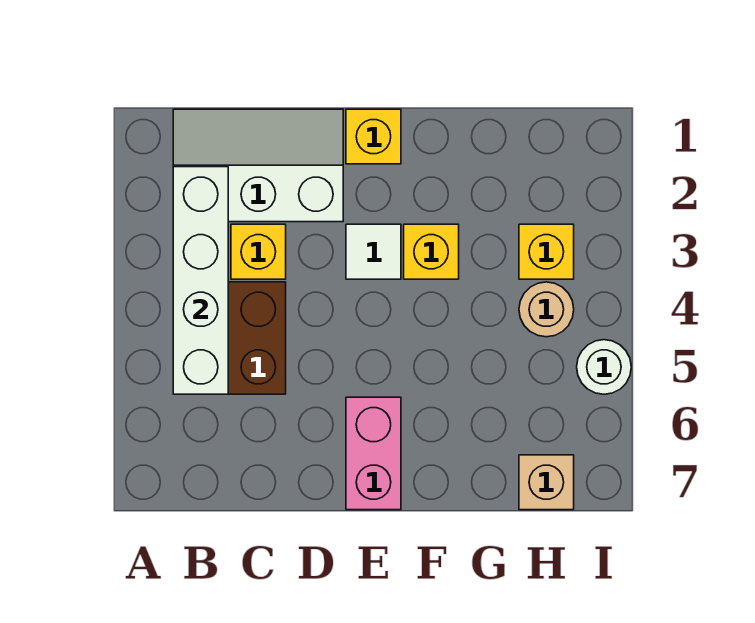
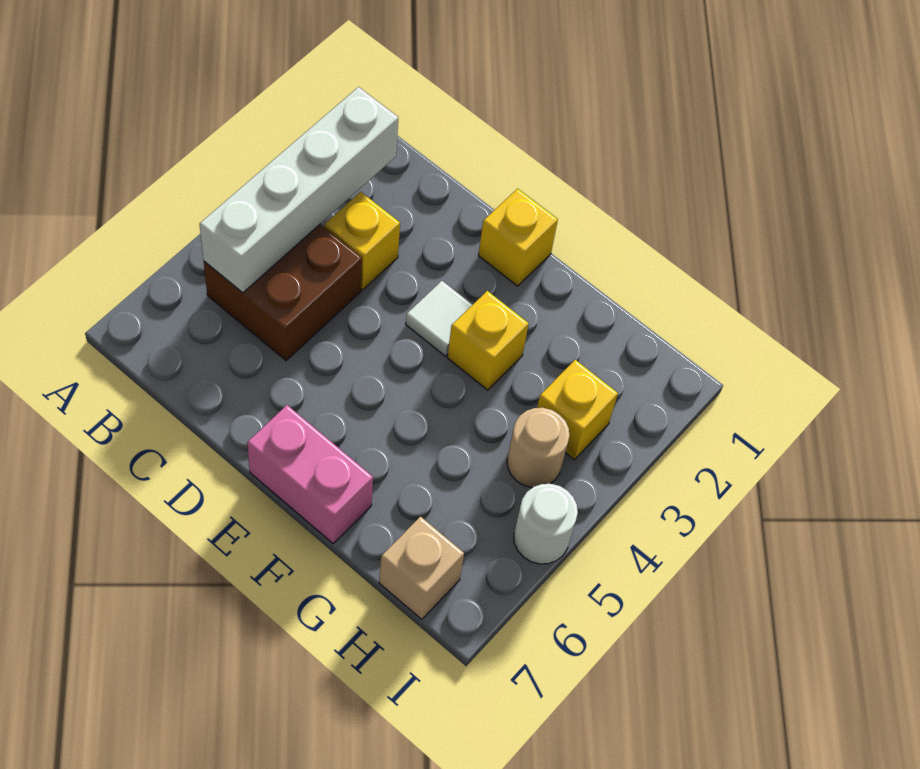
white slope B1:D2 level 1 top 2 -> none
pink brick E6:E7 level 1 -> pink brick E7:F7 level 1

